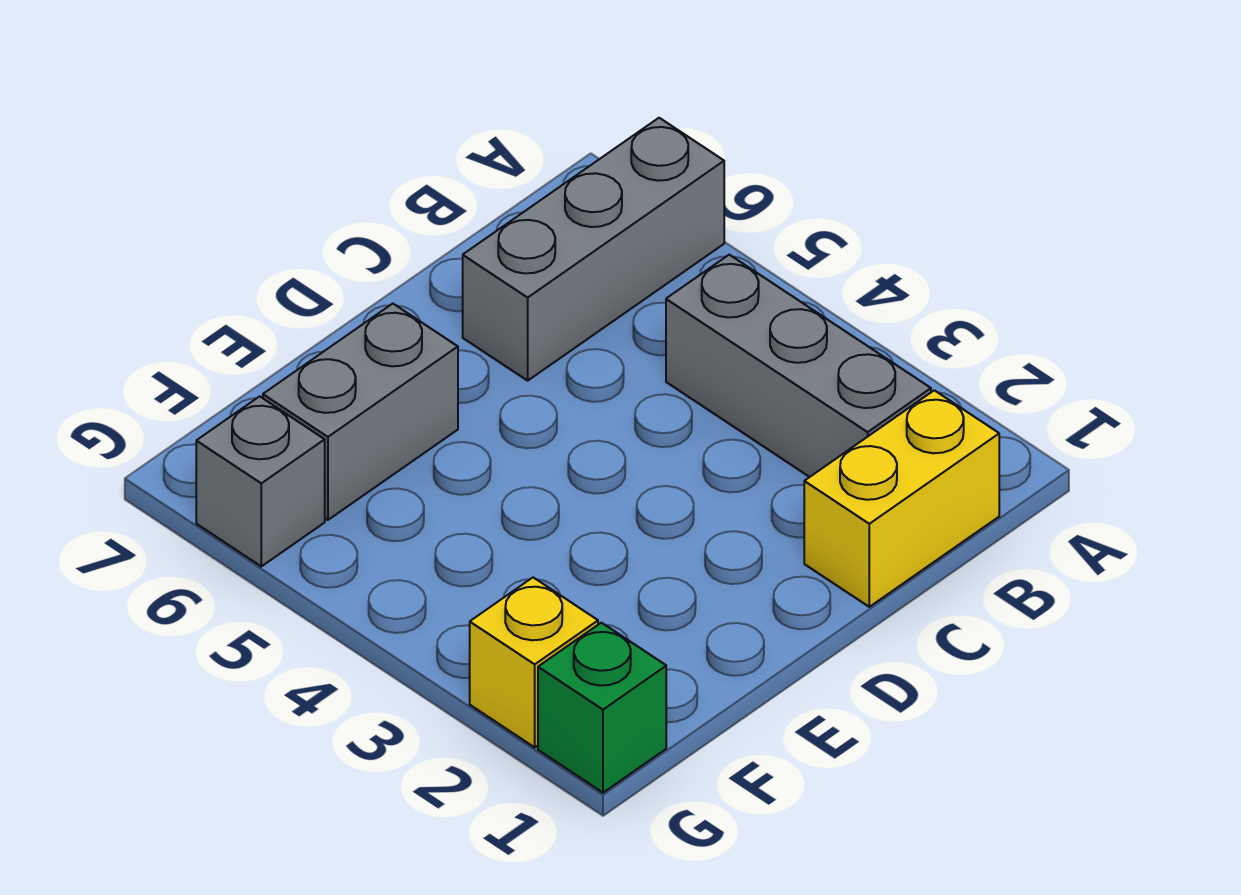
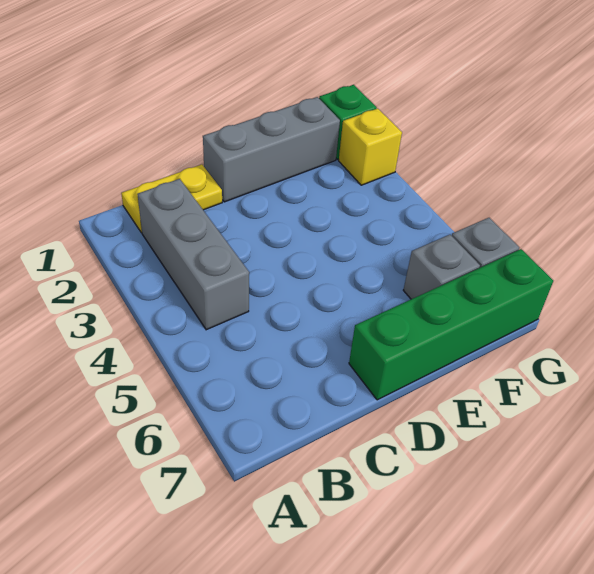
grey brick A6:C6 level 1 -> grey brick D1:F1 level 1
yellow brick B1:C1 level 1 -> yellow plate B1:C1 level 1
none -> green brick D7:G7 level 1
grey brick E6:F6 level 1 -> grey brick F6 level 1

